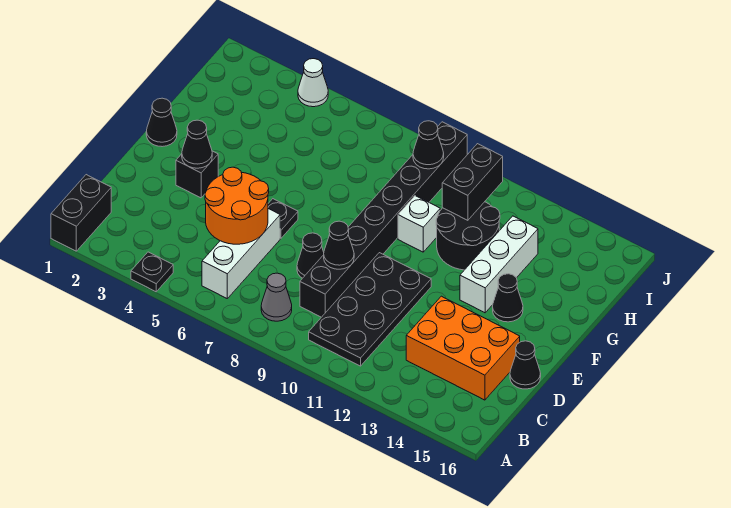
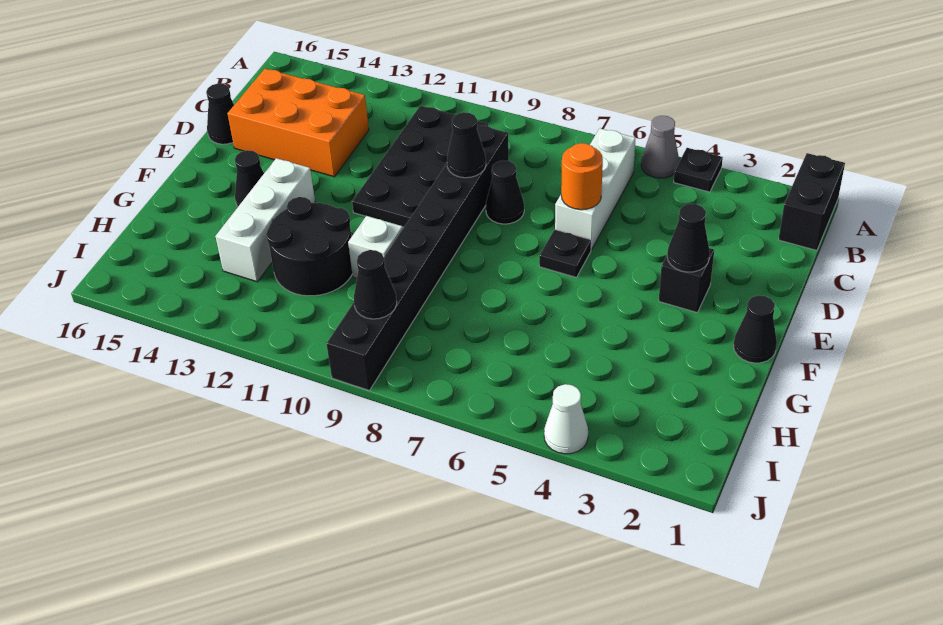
grey cone B8 level 1 -> grey cone A5 level 1
orange round brick C5:D6 level 2 -> orange round brick D6 level 2
black brick H11:I11 level 2 -> none

